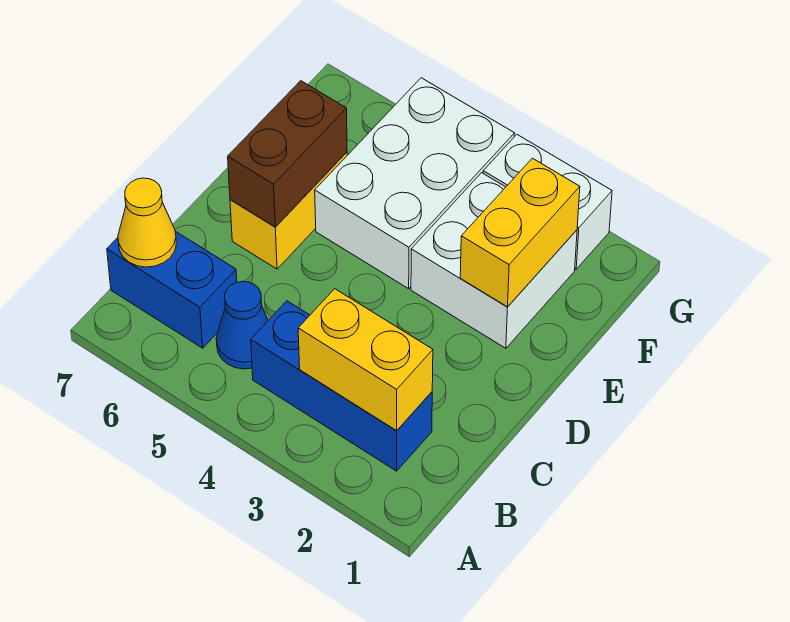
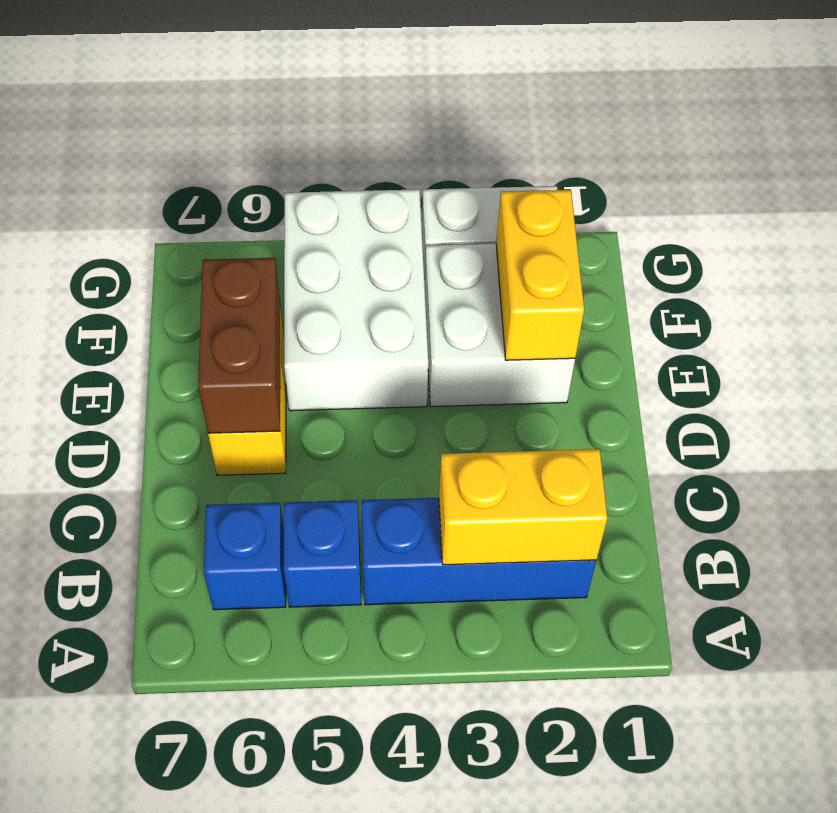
blue cone B5 level 1 -> blue brick B5 level 1
blue brick B6:B7 level 1 -> blue brick B6 level 1
yellow cone B7 level 2 -> none

